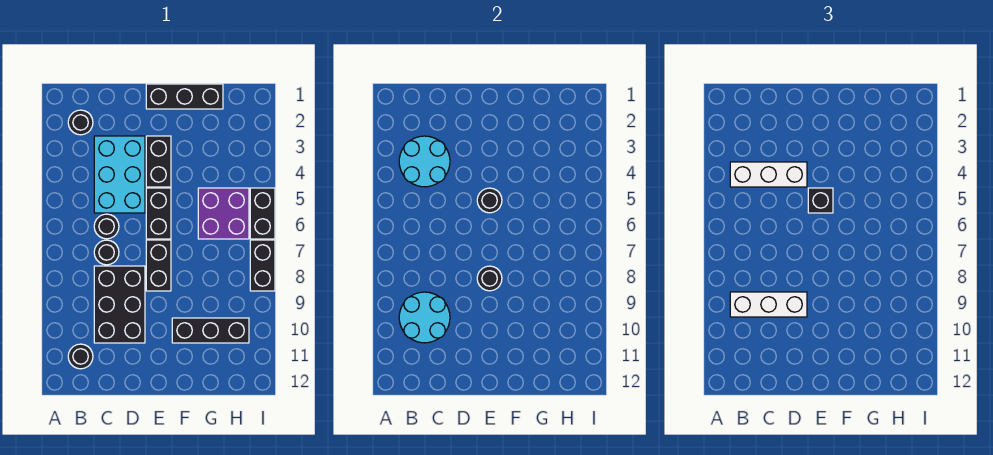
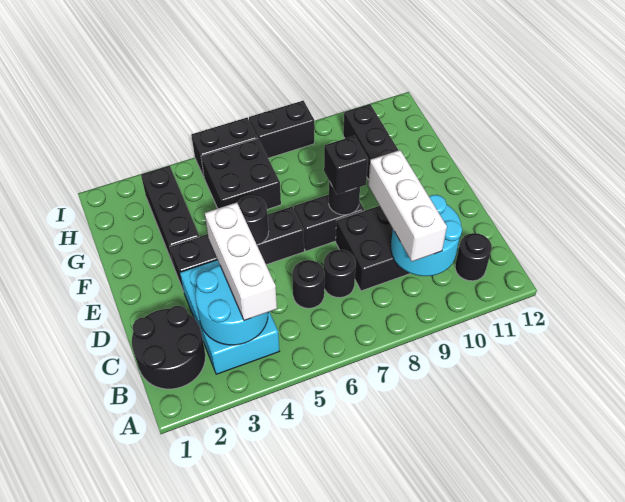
black round brick B2 level 1 -> black round brick B1:C2 level 1
cyan brick C3:D5 level 1 -> cyan brick B3:D4 level 1
black brick E1:G1 level 1 -> black brick F3:H3 level 1
black brick E5 level 3 -> black brick E8 level 3
purple brick G5:H6 level 1 -> black brick G5:H6 level 1

